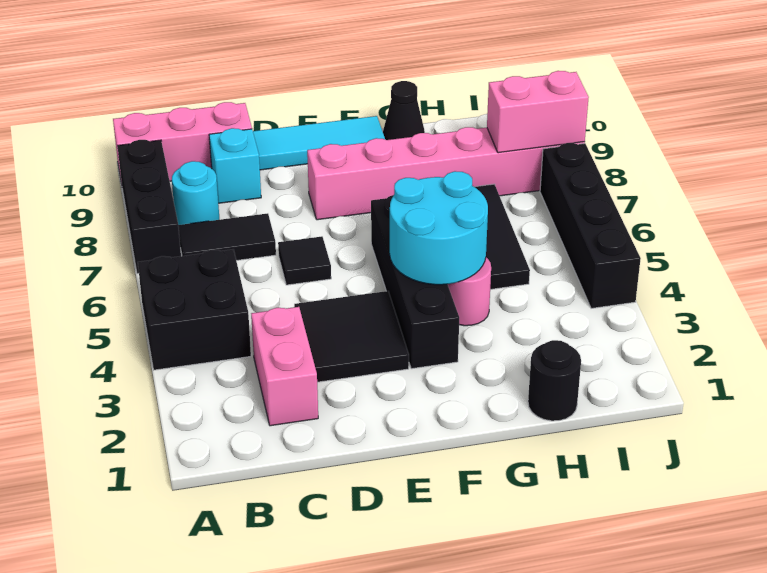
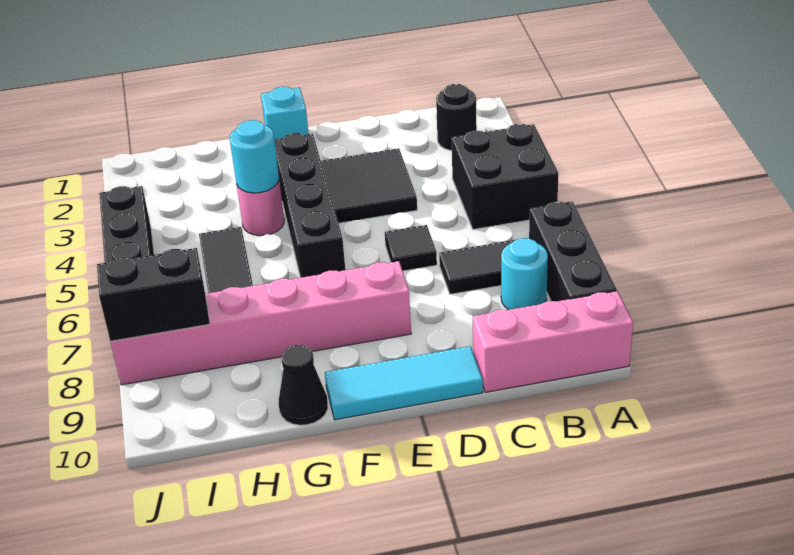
pink brick C2:C3 level 1 -> none
cyan brick C9 level 1 -> cyan brick F1 level 1
cyan round brick F4:G5 level 2 -> cyan round brick G4 level 2
black round brick H1 level 1 -> black round brick B2 level 1
pink brick I8:J8 level 2 -> black brick I8:J8 level 2

